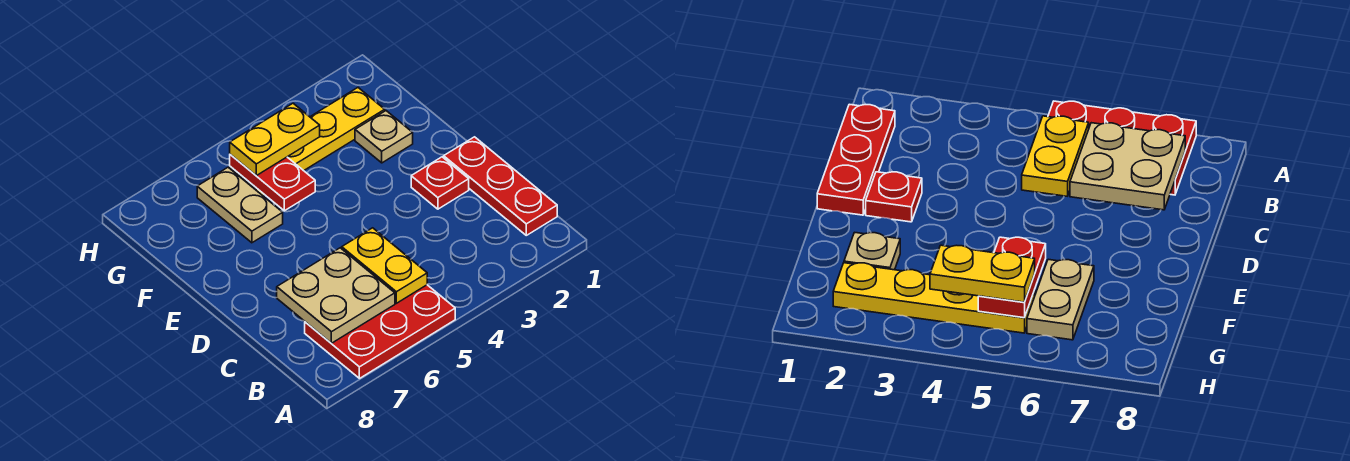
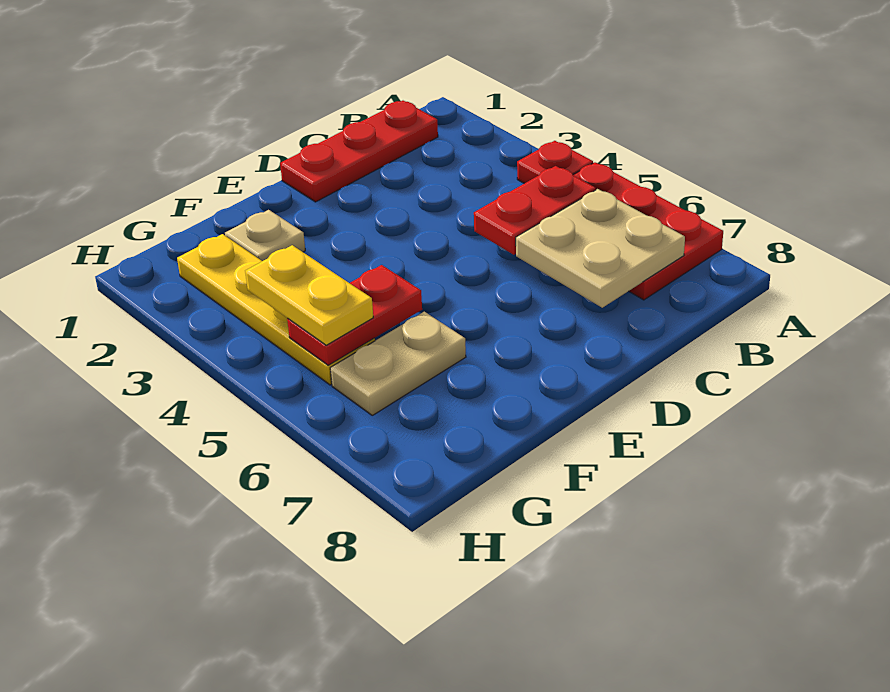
yellow plate B5:C5 level 2 -> red plate B5:C5 level 2
red plate D2 level 1 -> red plate A4 level 1

